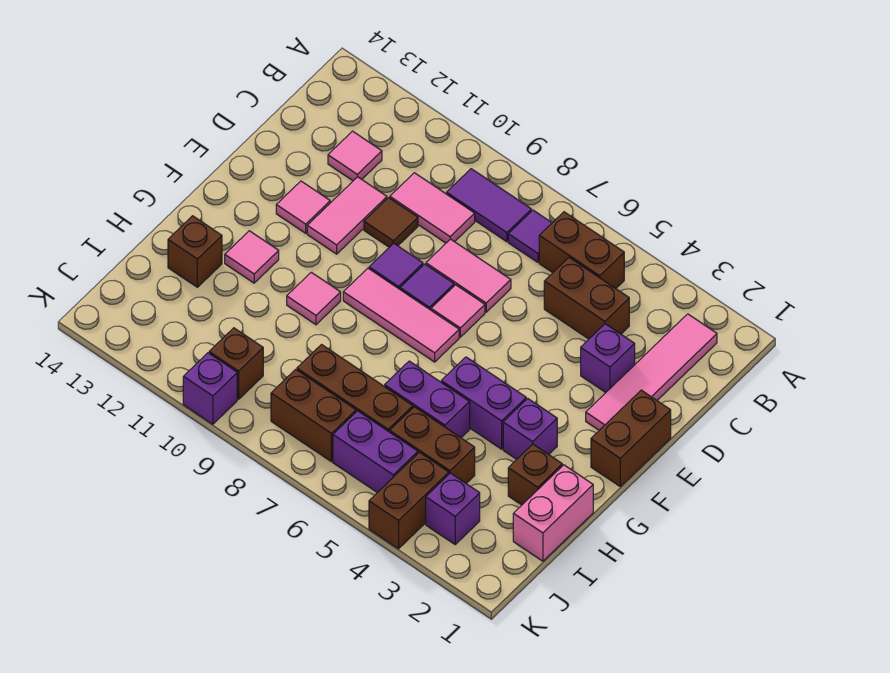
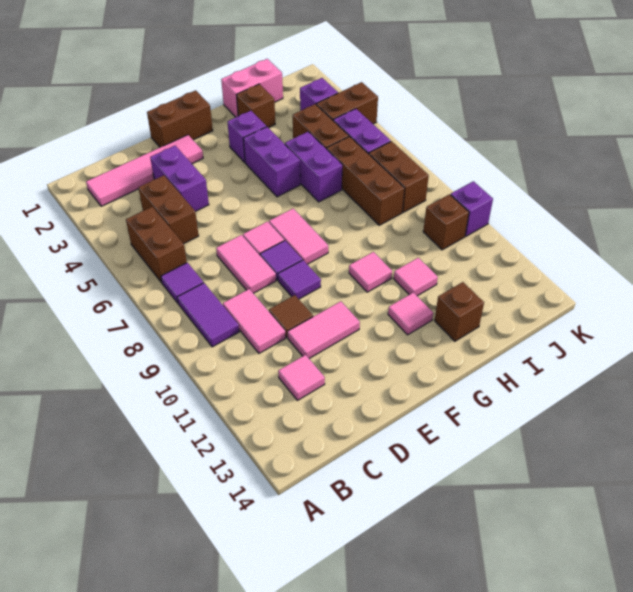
purple brick D3 level 1 -> purple brick D3:D4 level 1
pink tile E12 level 1 -> pink tile H11 level 1
pink tile F7:F9 level 1 -> pink tile F7:F8 level 1

